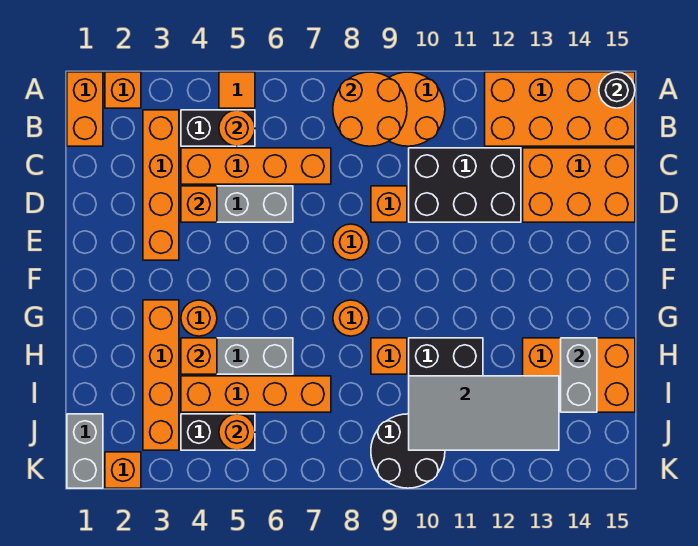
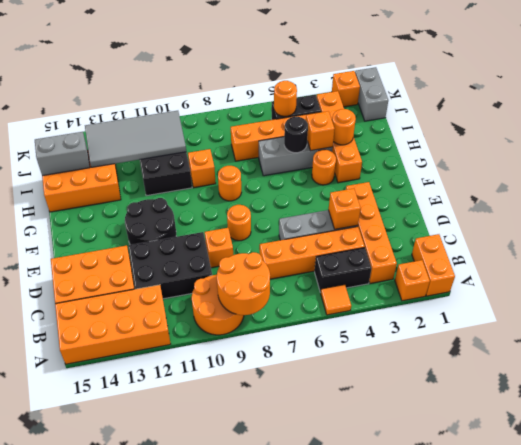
black round brick A15 level 2 -> black round brick H5 level 2
orange round brick B5 level 2 -> orange round brick H3 level 2
grey brick H14:I14 level 2 -> grey brick I14:I15 level 2
black round brick J9:K10 level 1 -> black round brick E11:F12 level 1

